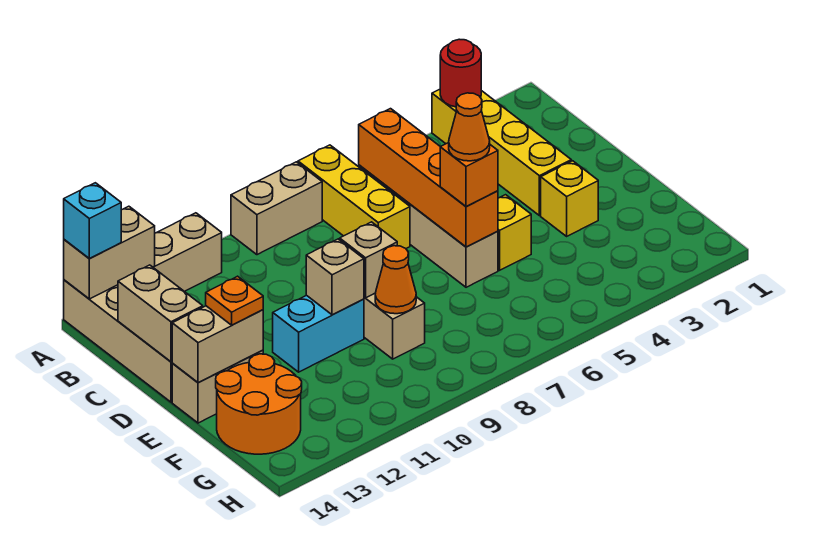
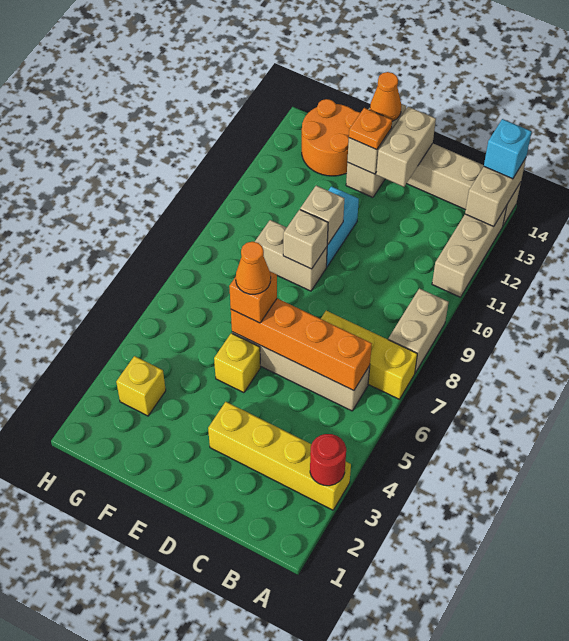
tan brick C14:D14 level 2 -> tan brick D13:D14 level 2
yellow brick E3 level 1 -> yellow brick G3 level 1
orange cone F9 level 2 -> orange cone E14 level 3

